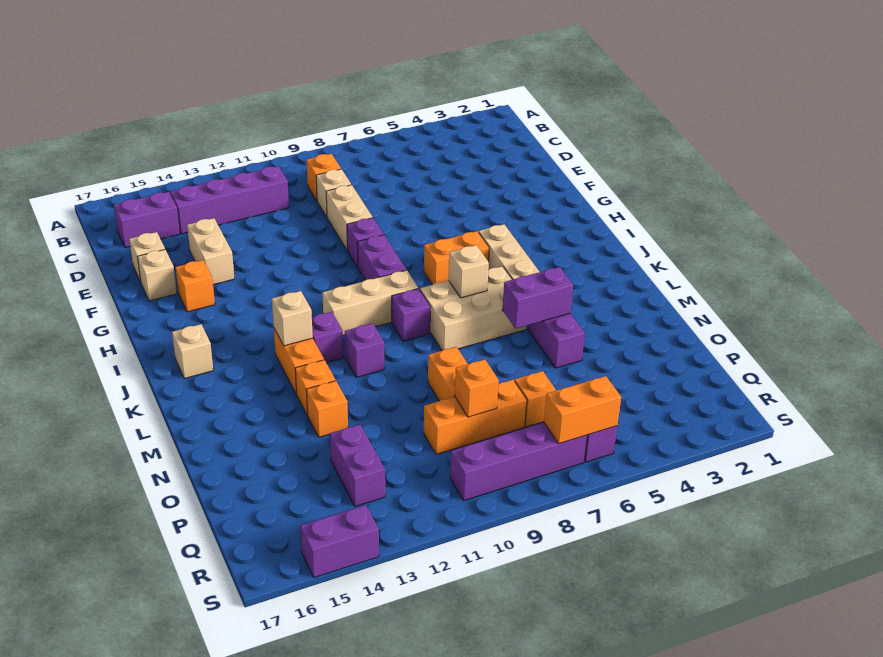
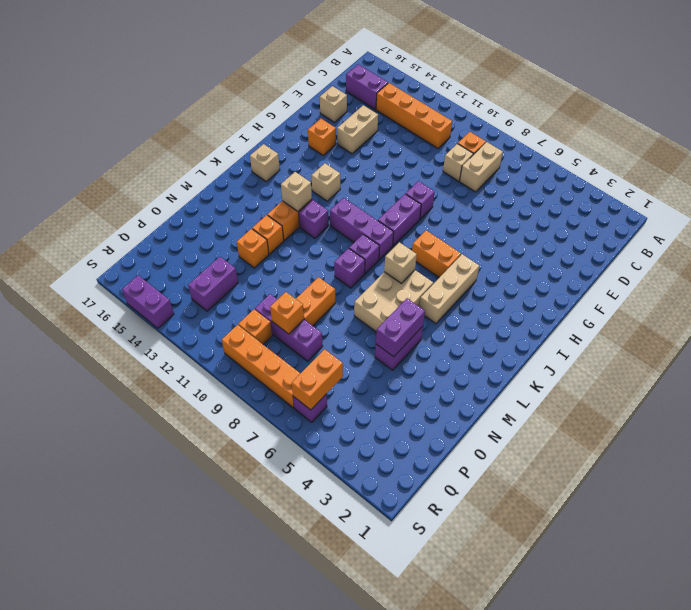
purple brick C11:C14 level 1 -> orange brick C11:C14 level 1
tan brick E9:F9 level 1 -> tan brick C8:D8 level 1
tan brick F16 level 1 -> tan brick I13 level 1
tan brick J9:J11 level 1 -> purple brick J9:J11 level 1
tan brick K6:L8 level 1 -> tan brick K6:M7 level 1
purple brick L11 level 1 -> purple brick L9 level 1
purple brick M5:M6 level 2 -> purple brick M5:N5 level 2
orange brick P7 level 1 -> orange brick Q10 level 1
orange brick P8:P10 level 1 -> purple brick P8:P10 level 1
orange brick R6:R7 level 2 -> orange brick Q6:R6 level 2
purple brick R7:R10 level 1 -> orange brick R7:R10 level 1

